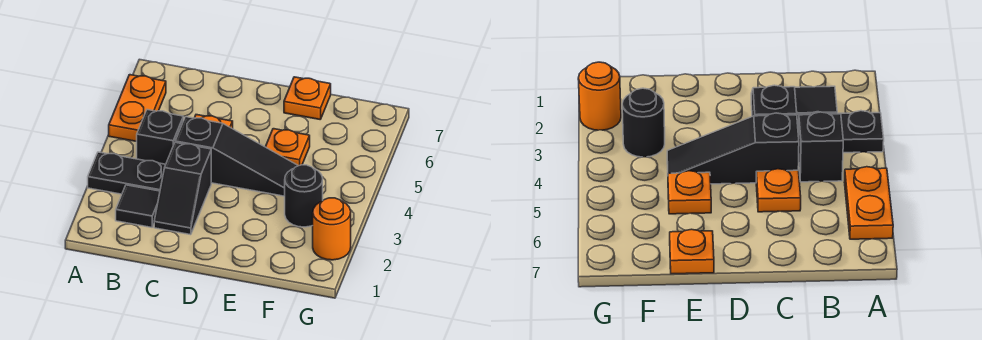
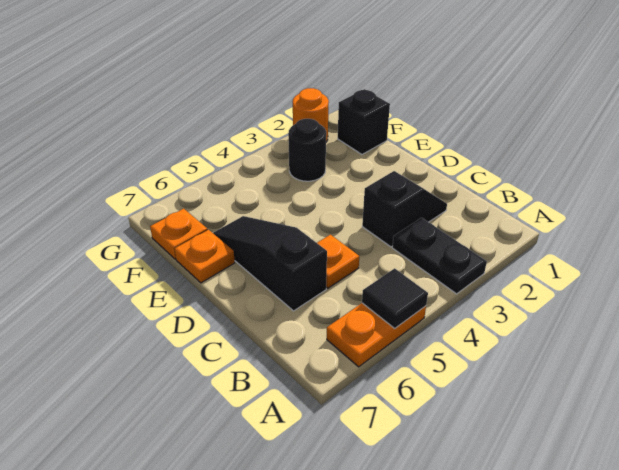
black tile B2 level 1 -> black tile A5 level 2
black brick B4 level 1 -> black brick F1 level 1
black slope C4:E4 level 1 top C -> black slope C6:E6 level 1 top C
orange plate E5 level 1 -> orange plate F7 level 1

